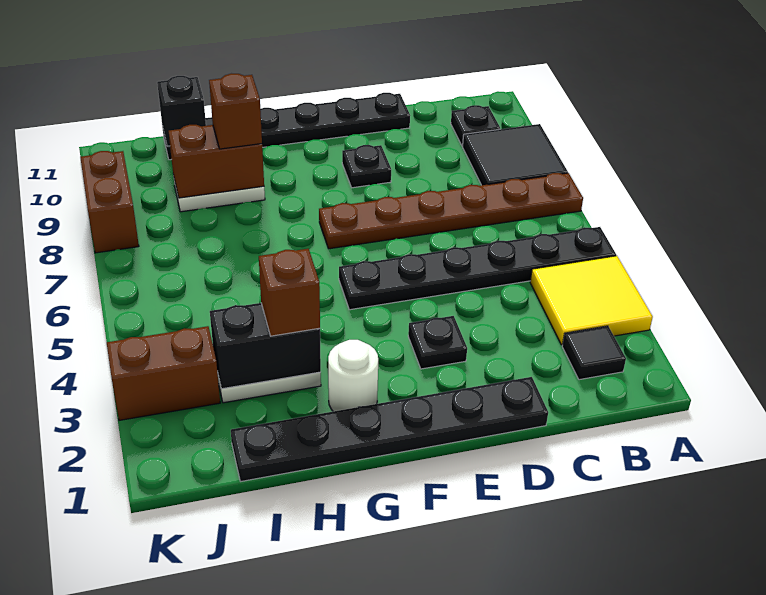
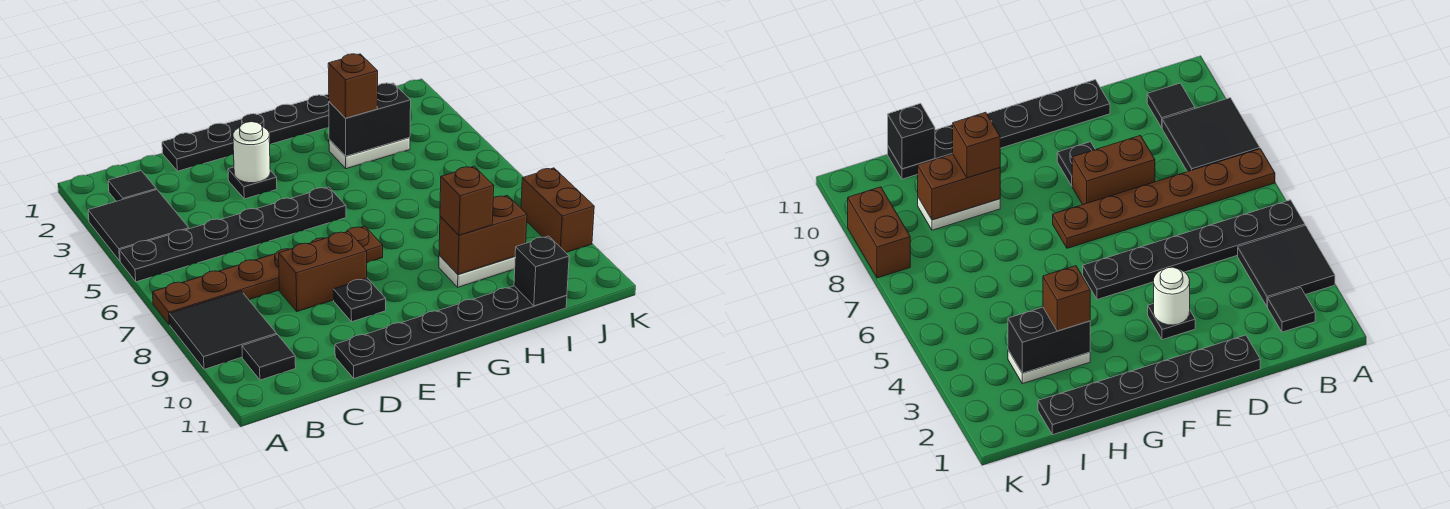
yellow tile A3:B4 level 1 -> black tile A3:B4 level 1
black plate B10 level 1 -> black tile B10 level 1
white round brick G2 level 1 -> white round brick E3 level 2
brown brick J3:K3 level 1 -> brown brick D8:E8 level 1

